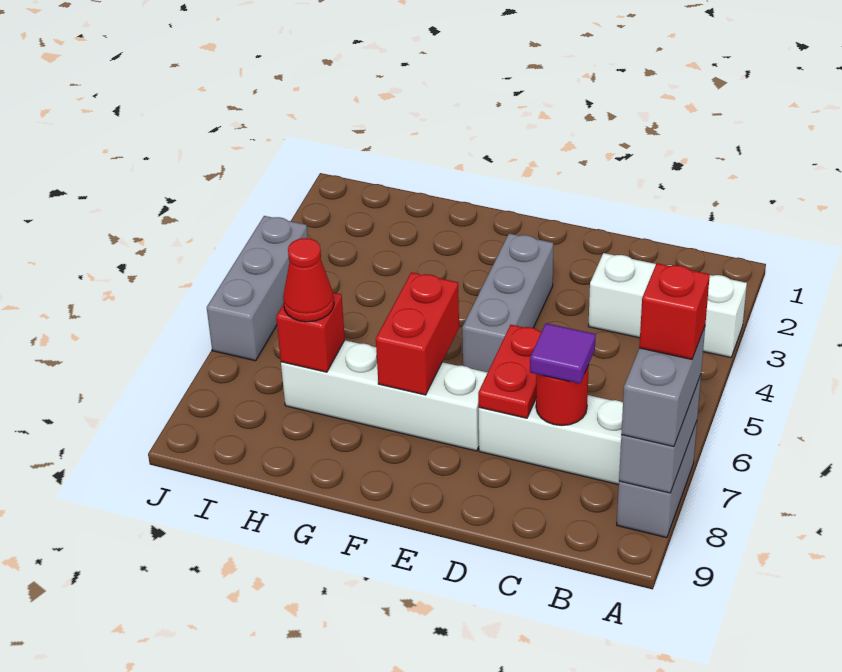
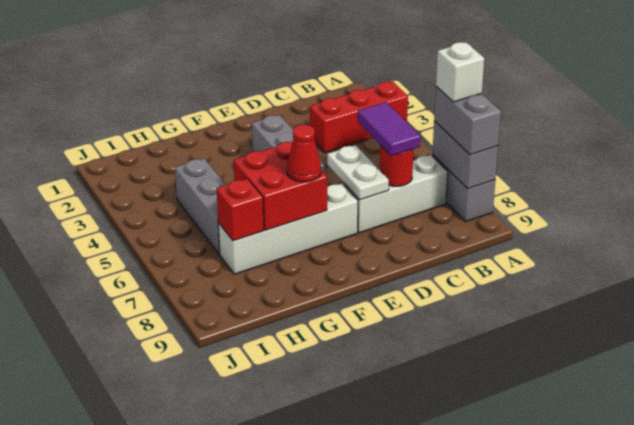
white brick A3:C3 level 1 -> red brick A3:C3 level 1
red brick A7 level 4 -> white brick A7 level 4
purple tile C7 level 3 -> purple tile C6:C7 level 3
red plate D6:D7 level 2 -> white plate D6:D7 level 2
red brick F6:F7 level 2 -> red brick F6:G7 level 2
red cone H7 level 3 -> red cone F7 level 3
grey brick J4:J6 level 1 -> grey brick H4:H6 level 1

